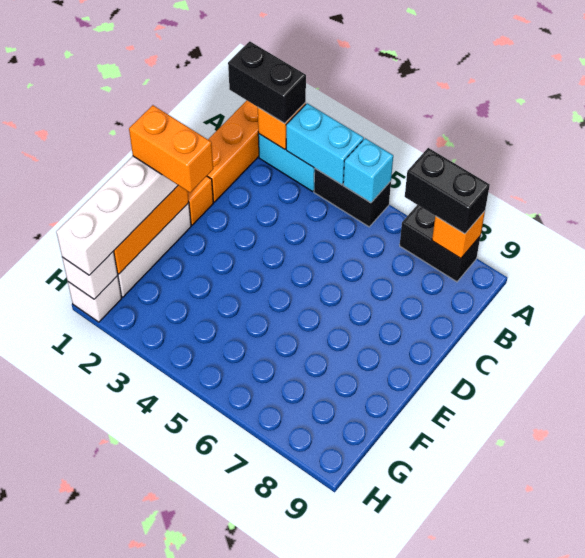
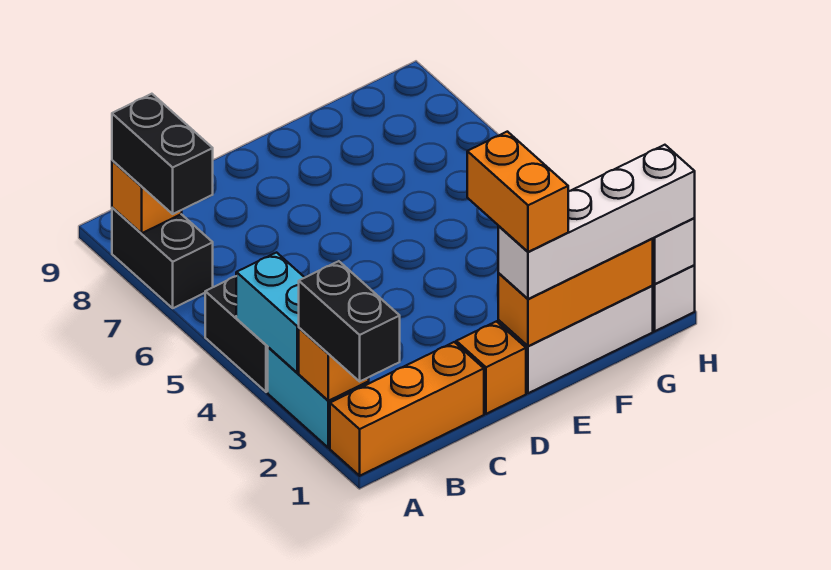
cyan brick A5 level 2 -> none

